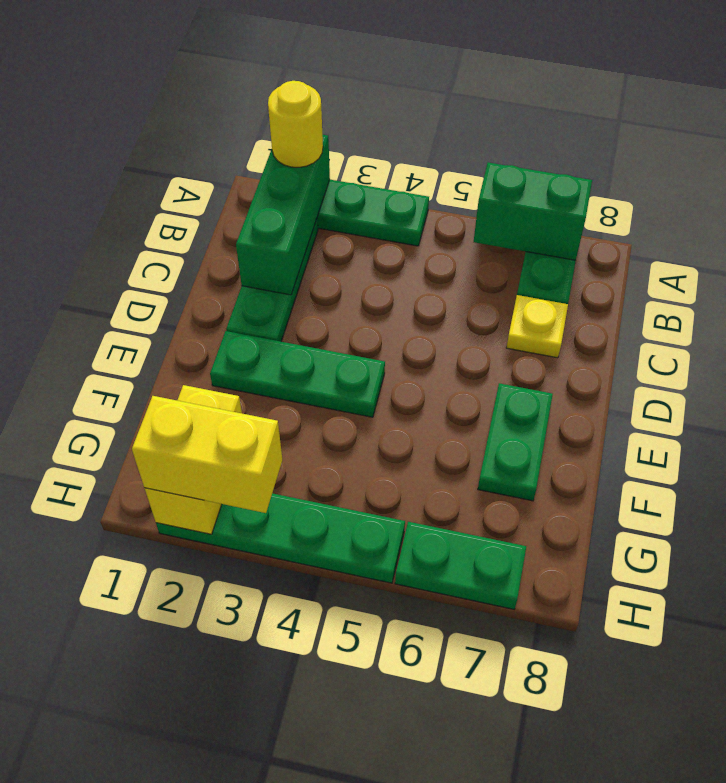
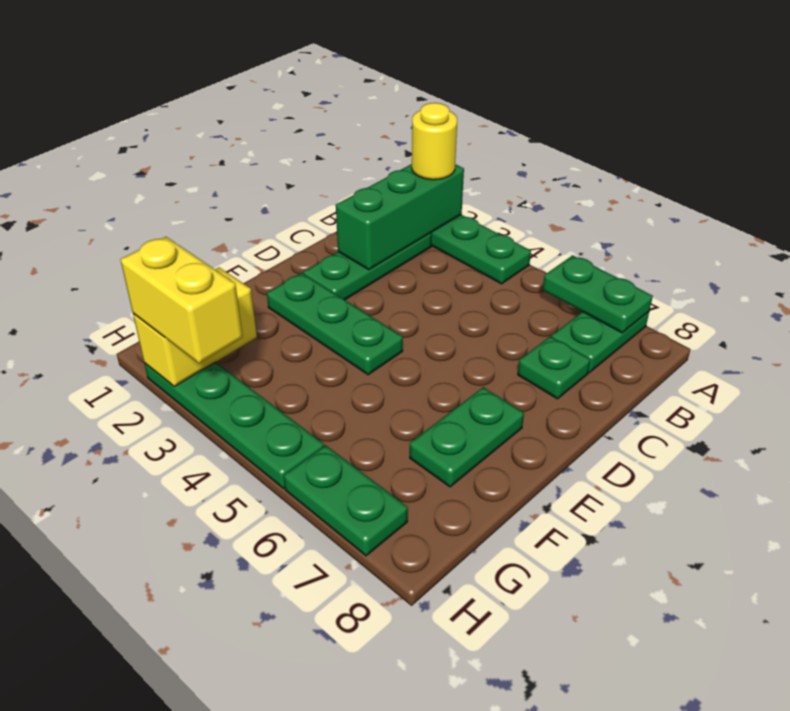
green brick A6:A7 level 2 -> green plate A6:A7 level 2
yellow plate C7 level 1 -> green plate C7 level 1

